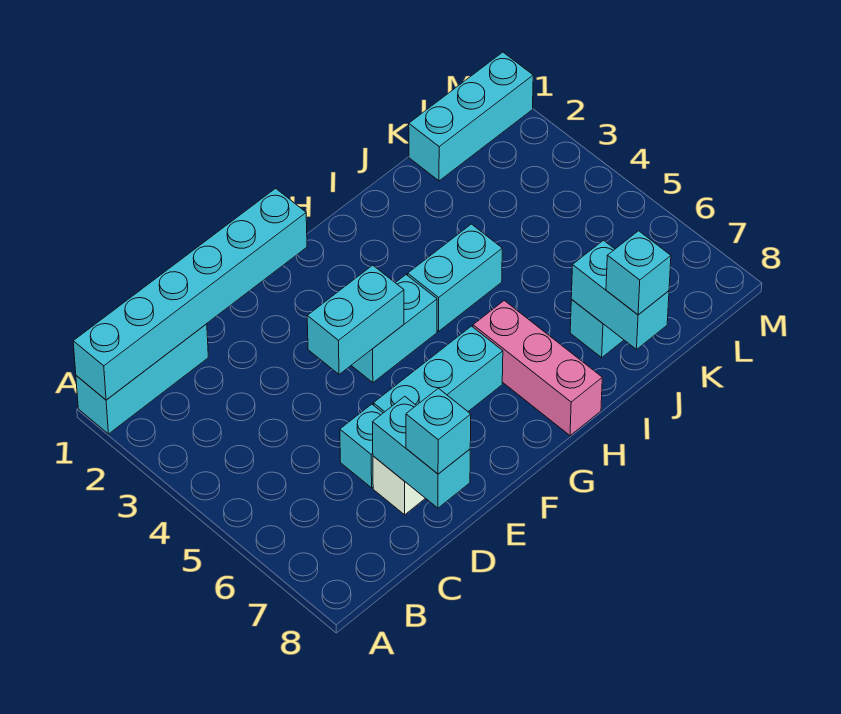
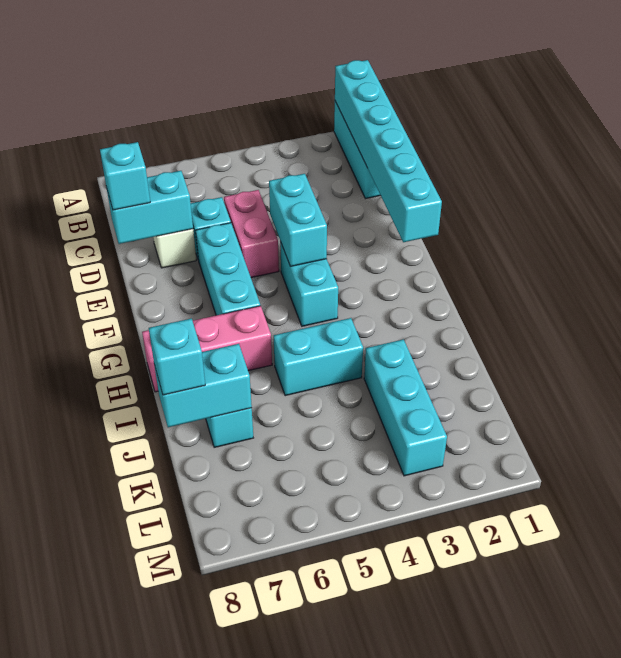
none -> pink brick D5:E5 level 1
cyan brick H4:I4 level 1 -> cyan brick I4:I5 level 1
cyan brick K1:M1 level 1 -> cyan brick J3:L3 level 1

